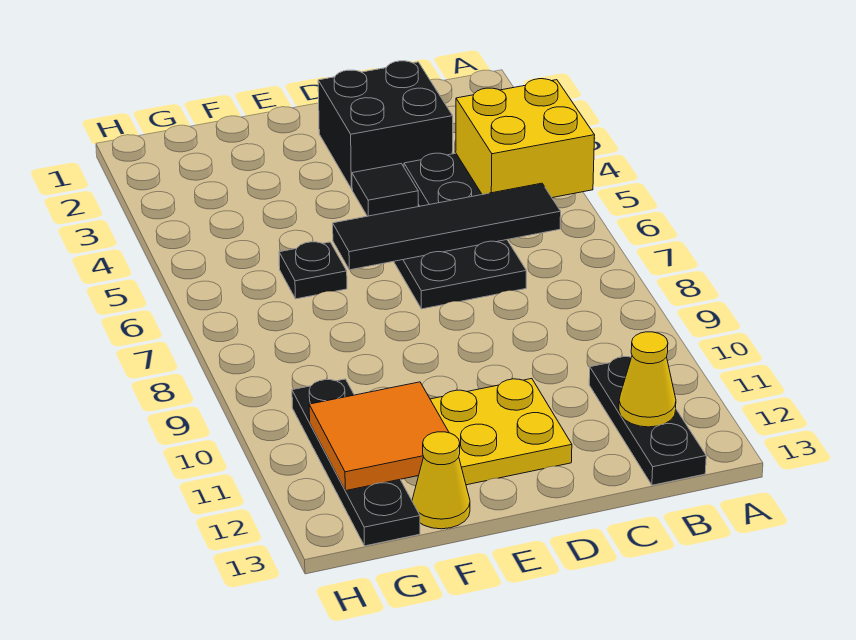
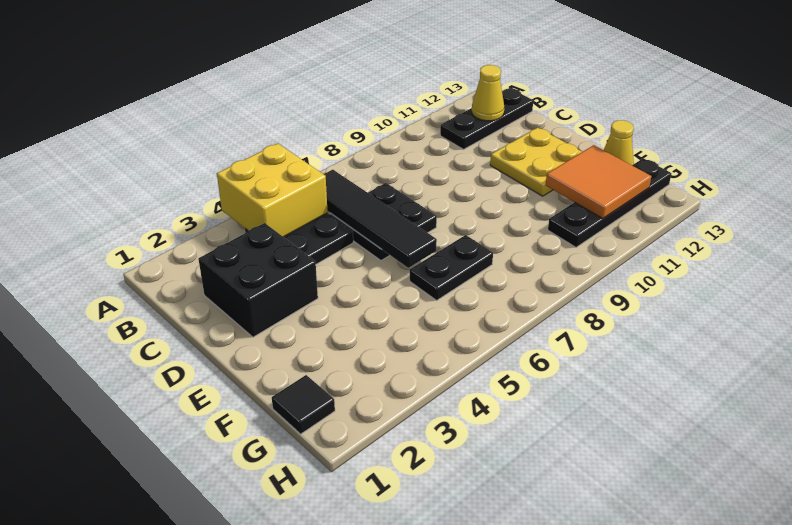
black tile D4 level 1 -> black tile G1 level 1
black plate F6 level 1 -> black plate F6:F7 level 1

